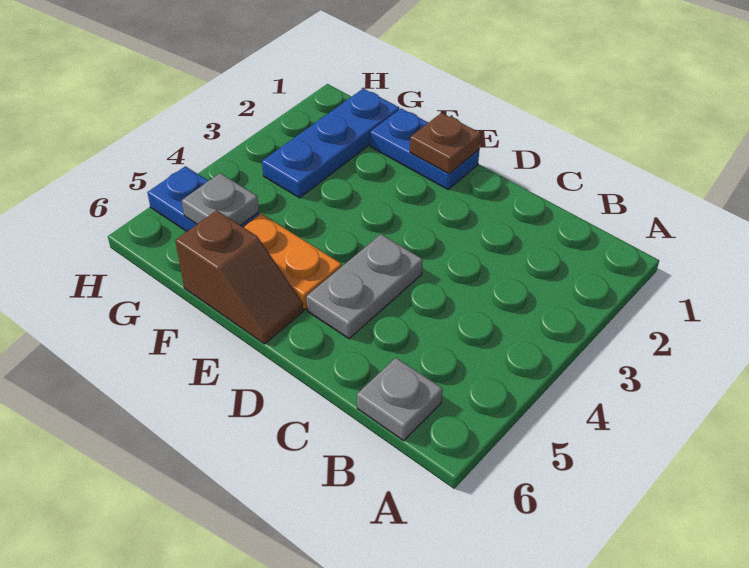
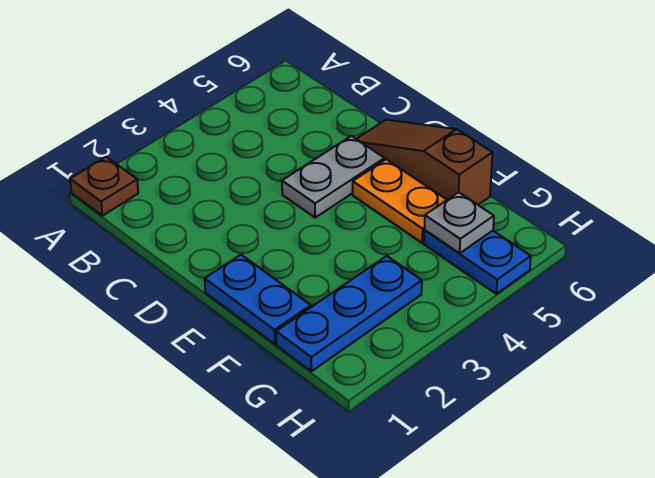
grey plate B6 level 1 -> none
brown plate E1 level 2 -> brown plate A1 level 1
brown slope E6:F6 level 1 top F -> brown slope D6:F6 level 1 top F

